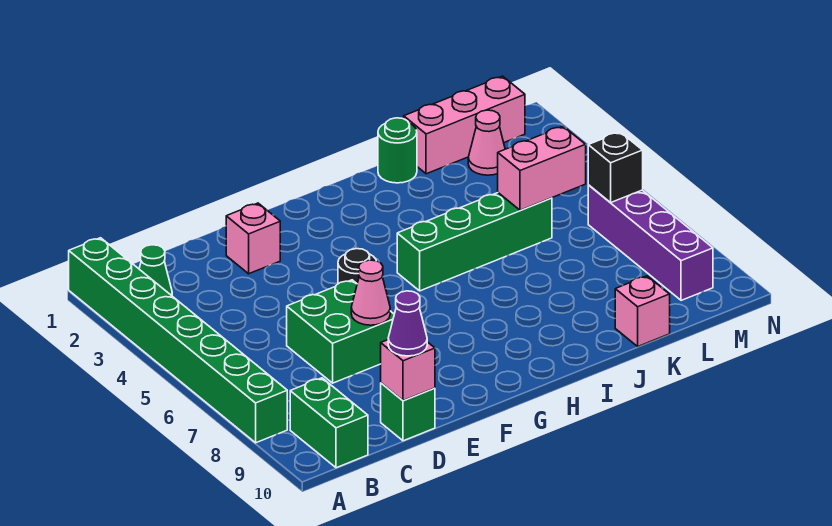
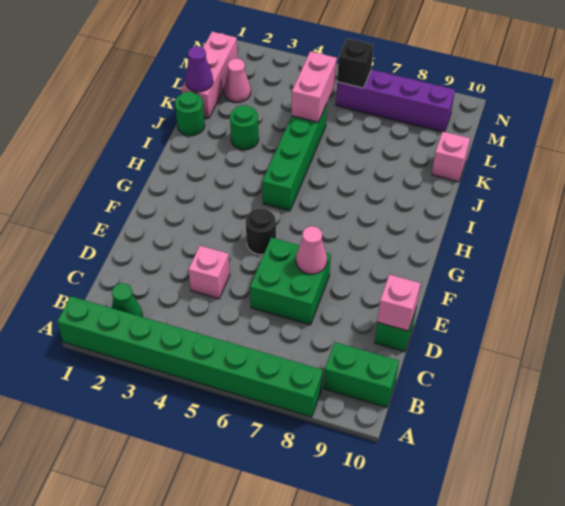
purple cone D10 level 3 -> purple cone K1 level 2
pink brick E2 level 1 -> pink brick D4 level 1
none -> green round brick J3 level 1

